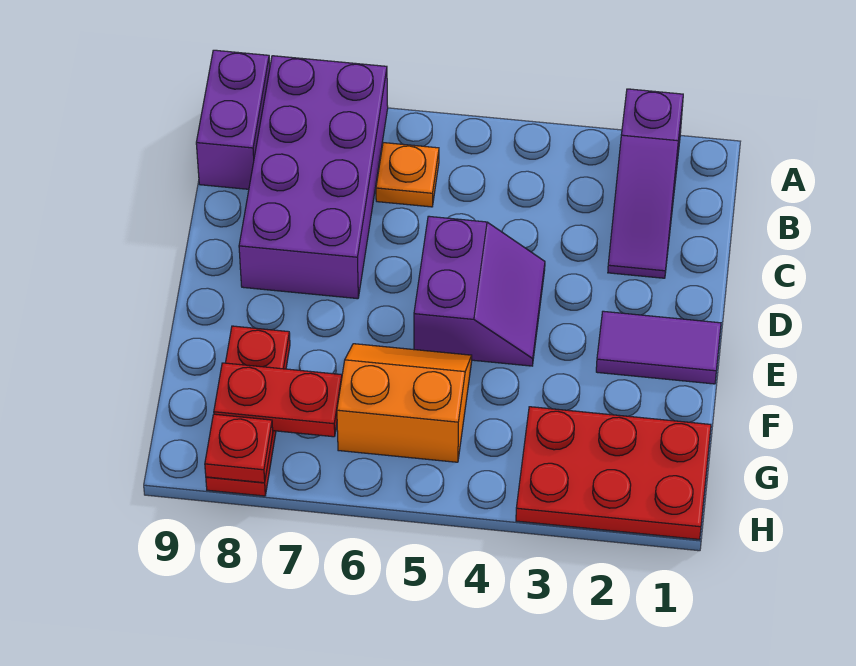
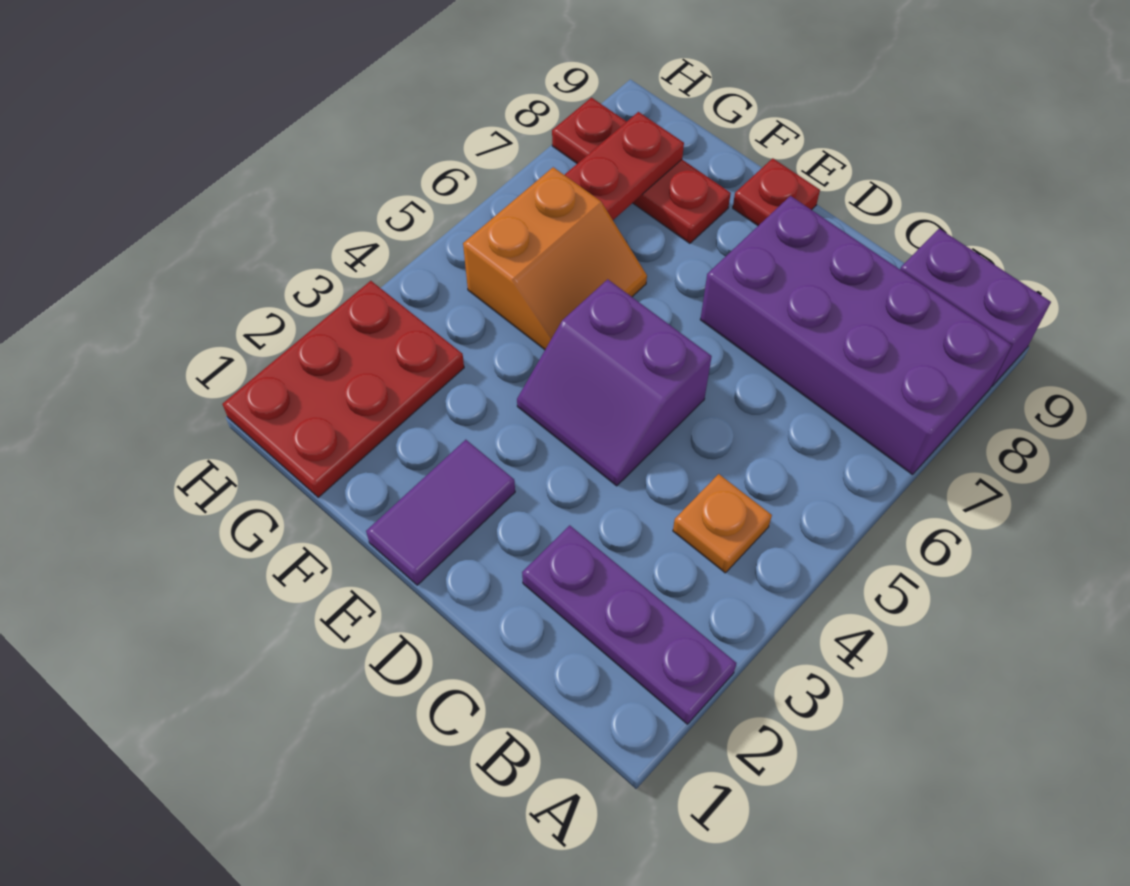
purple slope A2:C2 level 1 top A -> purple plate A2:C2 level 1
orange plate B6 level 1 -> orange plate B4 level 1
red plate H8 level 2 -> red plate E9 level 1

